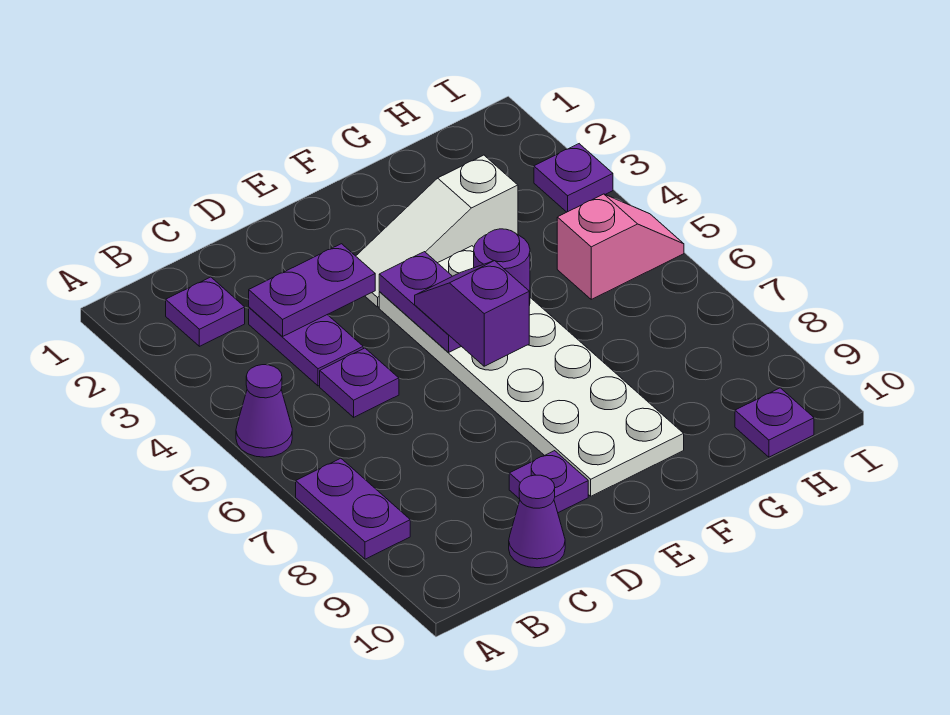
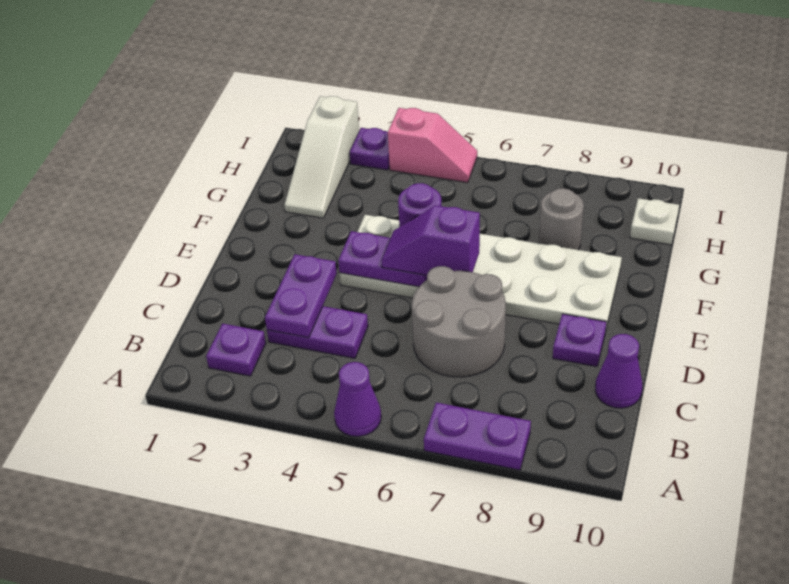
purple plate C5 level 1 -> none
none -> grey round brick C6:D7 level 1
white slope E3:G3 level 1 top G -> white slope G2:I2 level 1 top I
none -> grey round brick G8 level 1
pink slope H5:I5 level 1 top H -> pink slope I4:I5 level 1 top 4
purple plate H10 level 1 -> white plate H10 level 1

